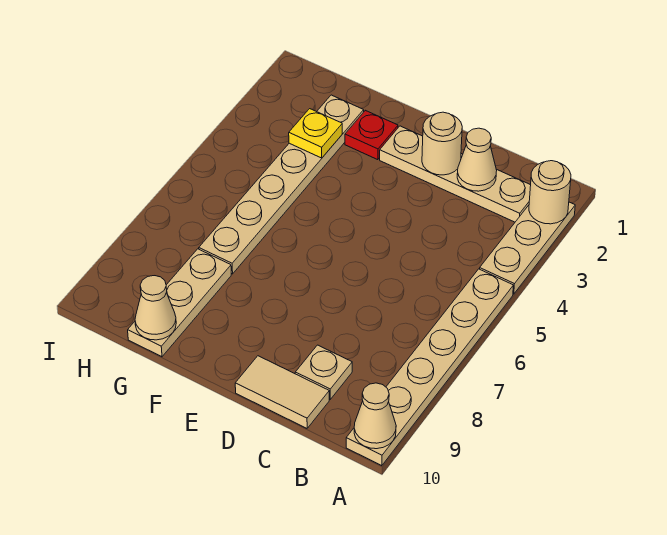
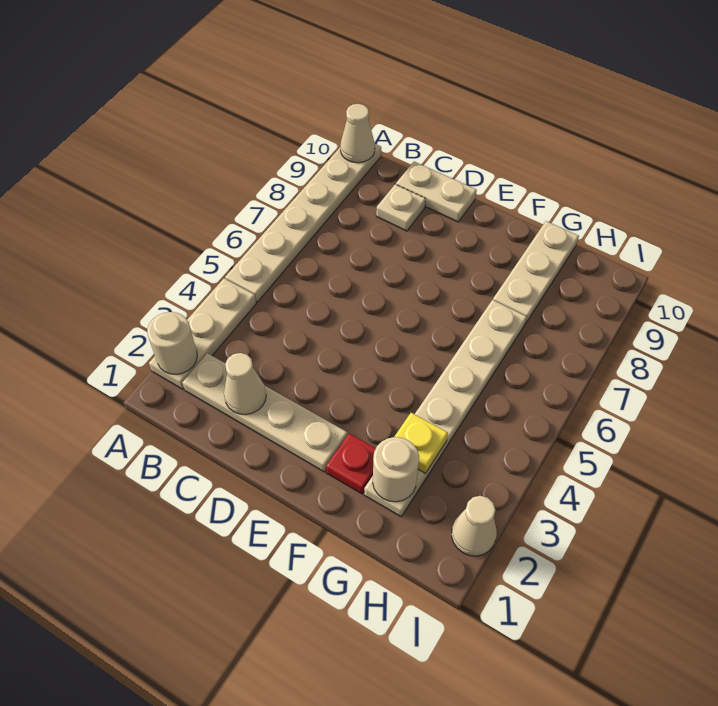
tan tile C10:D10 level 1 -> tan plate C10:D10 level 1
tan round brick D2 level 2 -> tan round brick G2 level 2
tan cone G10 level 2 -> tan cone I2 level 1

